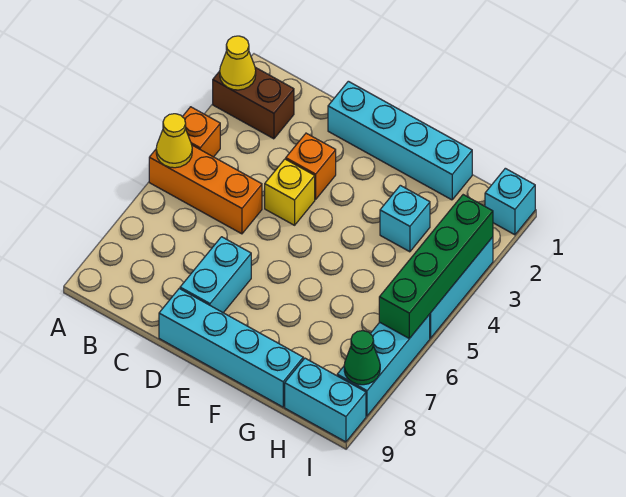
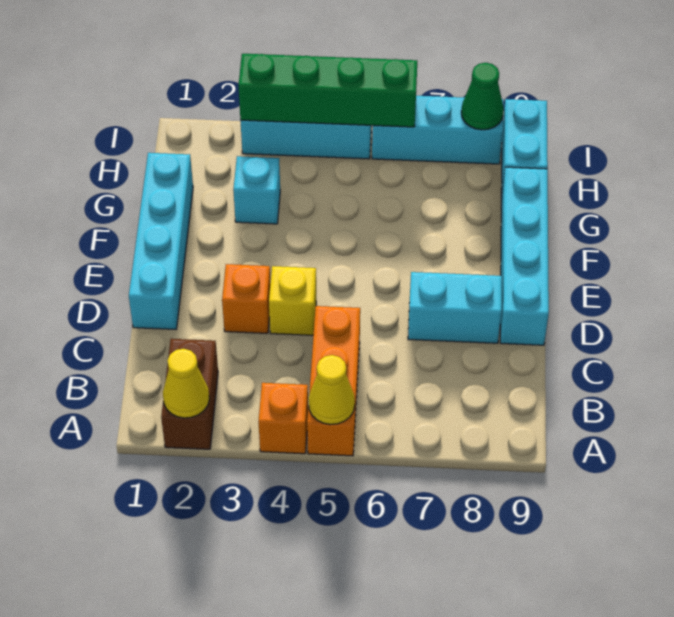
cyan brick I1 level 1 -> none

